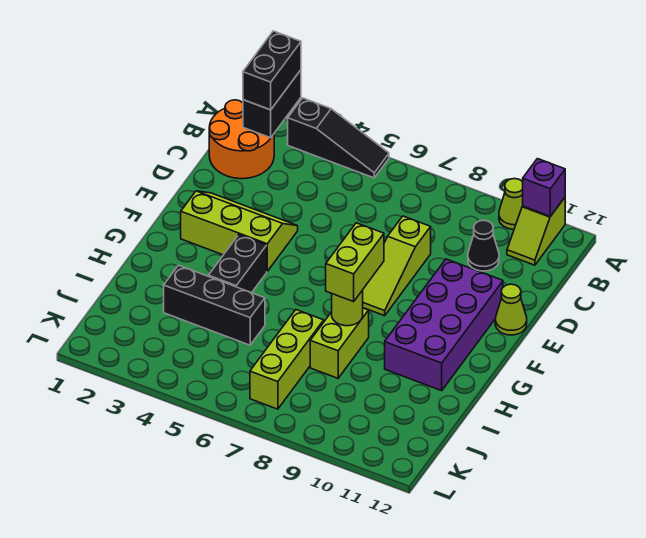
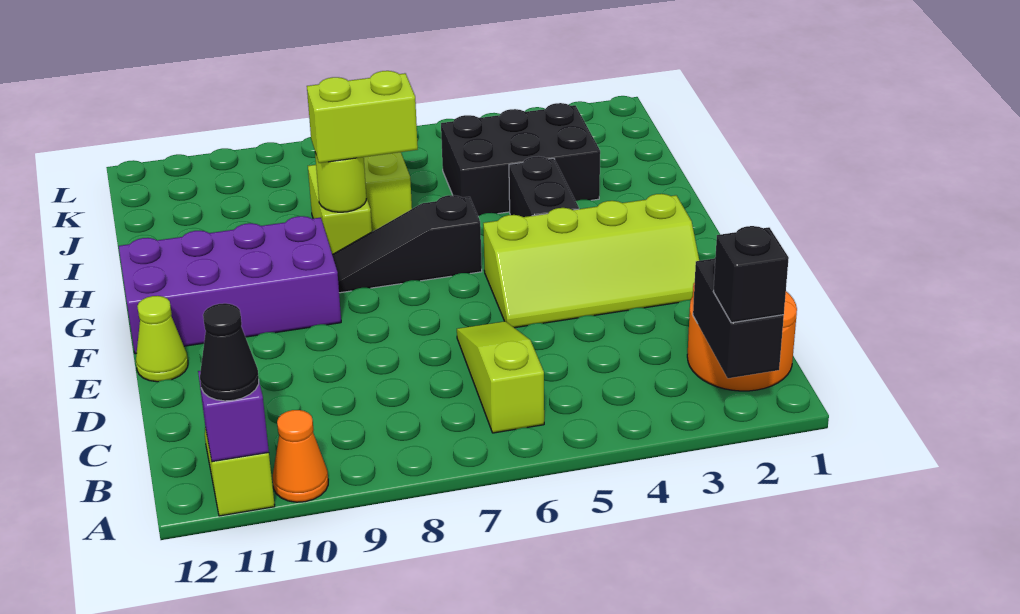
black brick A2:B2 level 3 -> black brick A2 level 3
black slope A3:A5 level 1 top 3 -> black slope G6:G8 level 1 top 6
lime cone A10 level 1 -> orange cone A10 level 1
black cone C10 level 1 -> black cone A11 level 3
lime slope D8:F8 level 1 top D -> lime slope B6:D6 level 1 top B
lime slope E2:F4 level 1 top F -> lime slope E2:F5 level 1 top F
purple brick E10:H11 level 1 -> purple brick F9:G12 level 1
lime brick G8:H8 level 3 -> lime brick H7:H8 level 3
black brick I3:I5 level 1 -> black brick I3:J5 level 1

